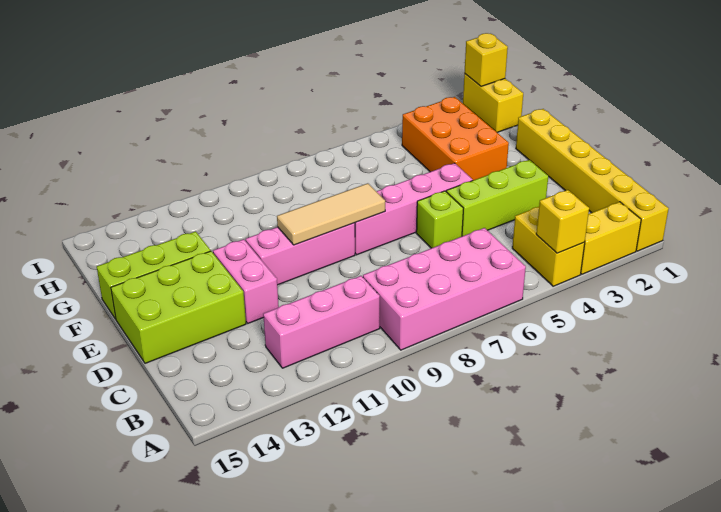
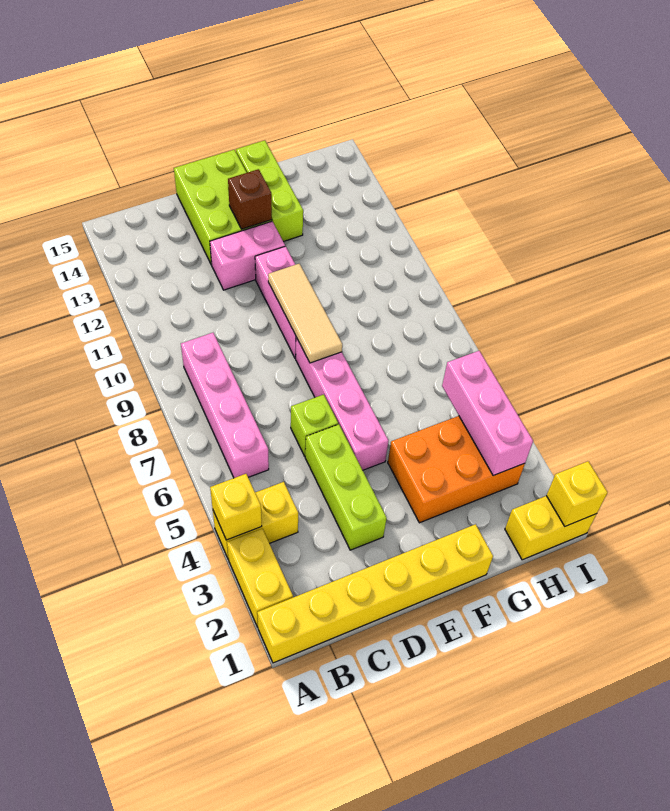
pink brick A6:B9 level 1 -> pink brick B6:B9 level 1
pink brick B10:B12 level 1 -> pink brick H3:H5 level 2
none -> brown brick E13 level 2

